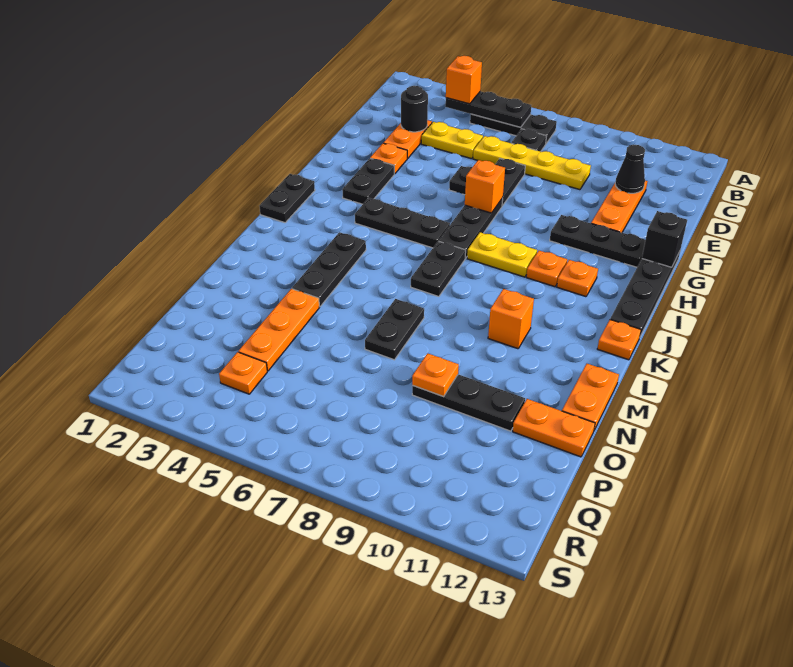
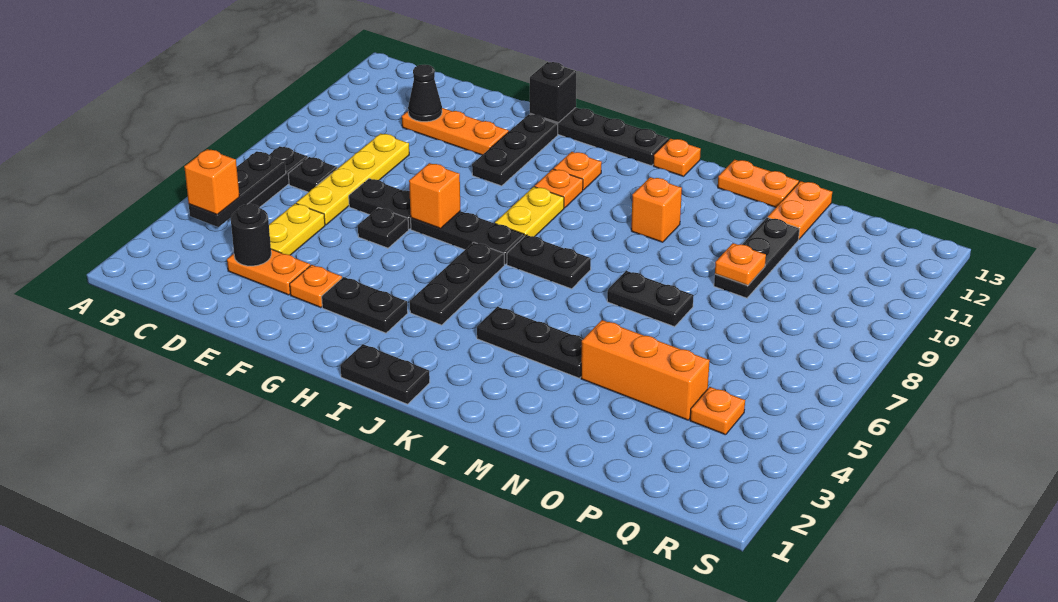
orange plate N4:P4 level 1 -> orange brick N4:P4 level 1

